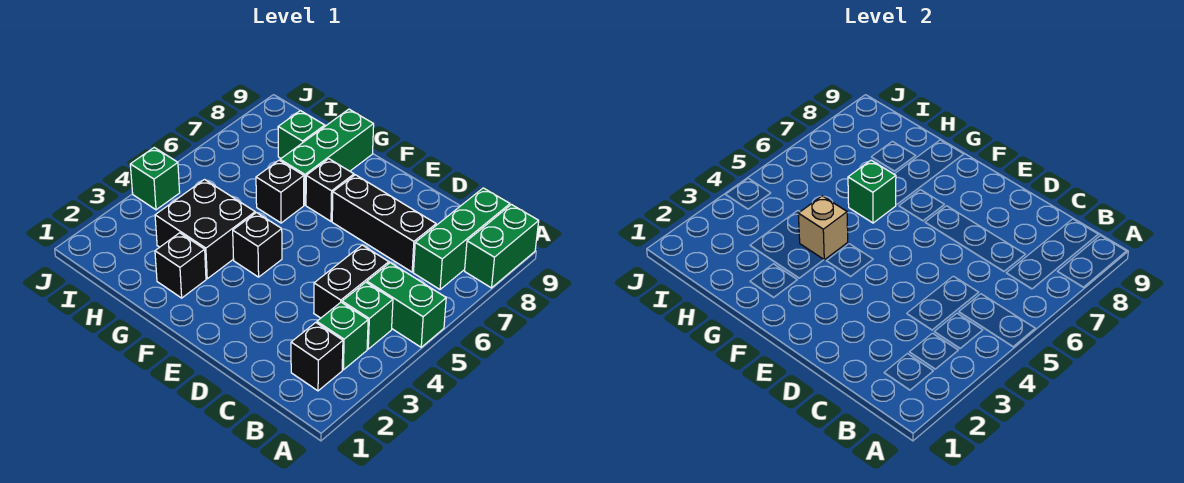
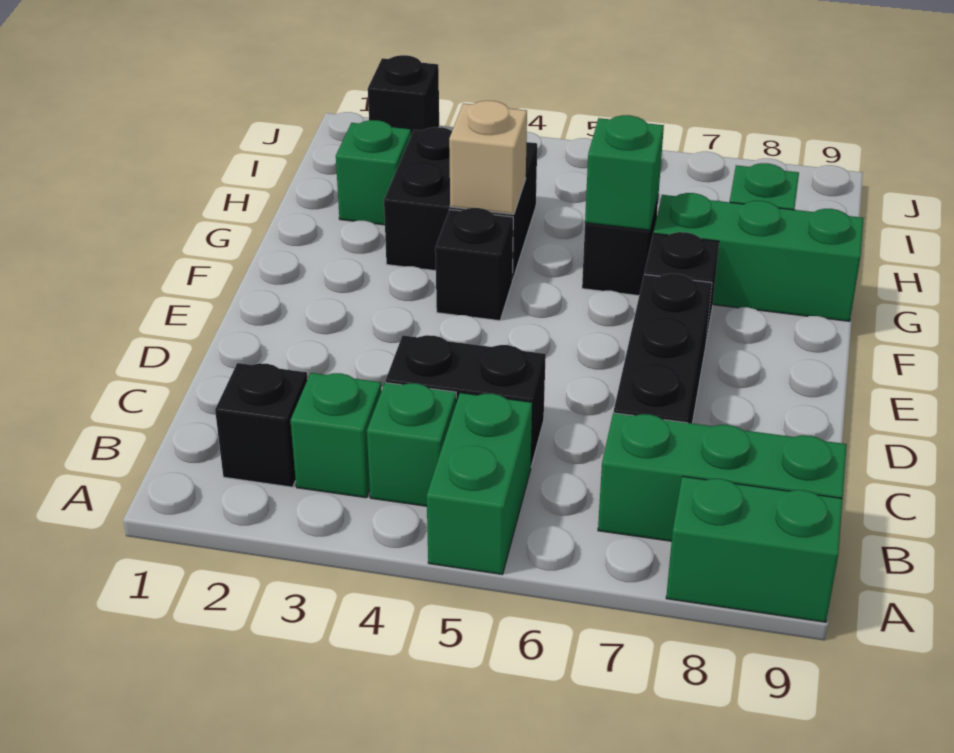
black brick G2 level 1 -> black brick J2 level 1
green brick J4 level 1 -> green brick H2 level 1

